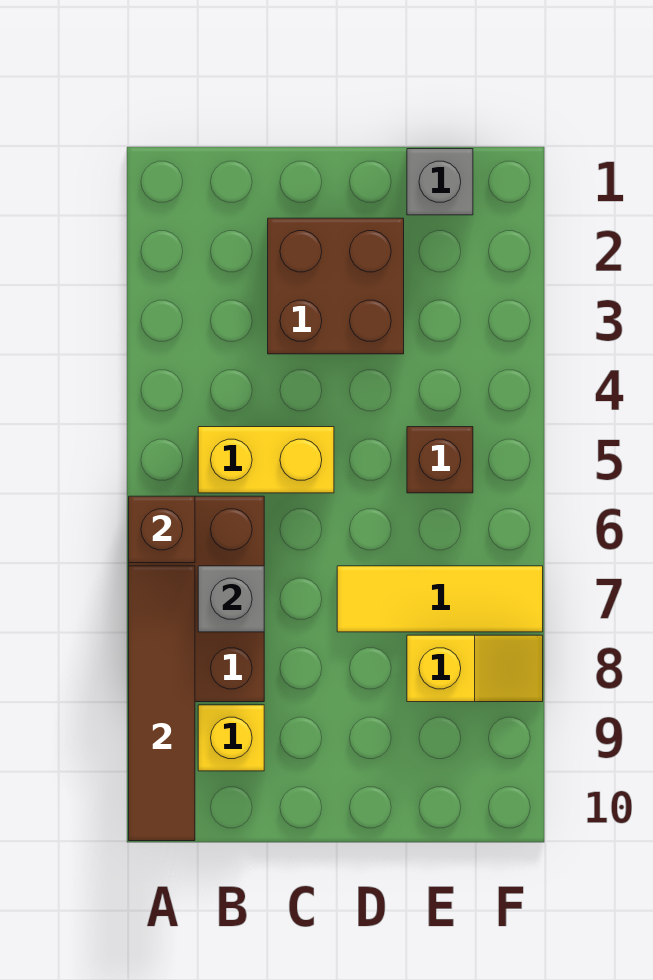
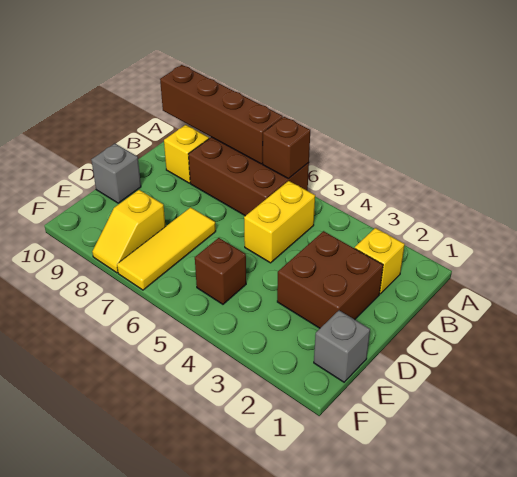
brown tile A7:A10 level 2 -> brown brick A7:A10 level 2
none -> yellow brick B2 level 1
grey brick B7 level 2 -> grey brick D10 level 1

